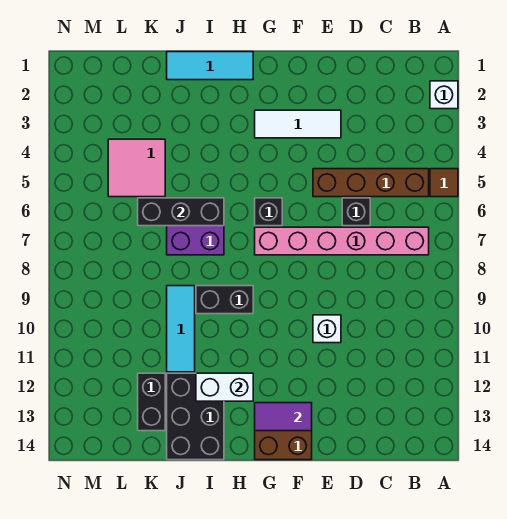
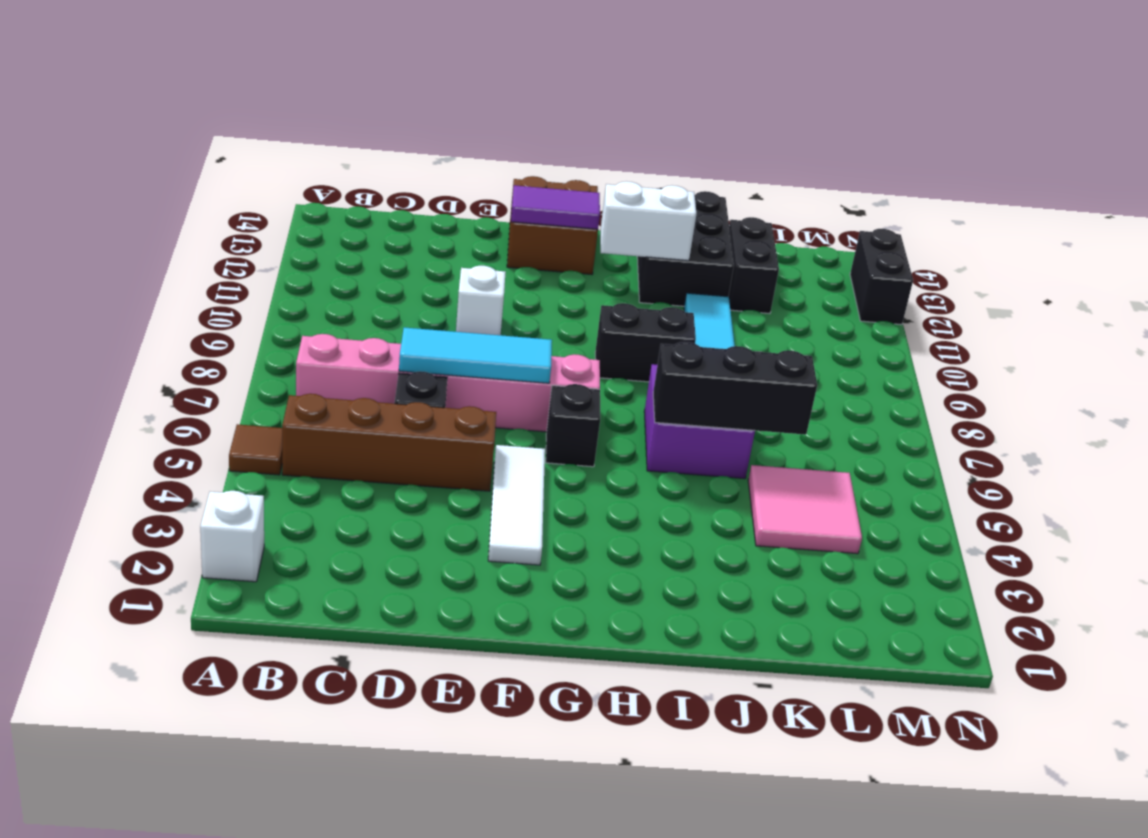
white tile E3:G3 level 1 -> white tile F3:F5 level 1
cyan tile H1:J1 level 1 -> cyan tile D7:F7 level 2
none -> black brick N12:N13 level 1

